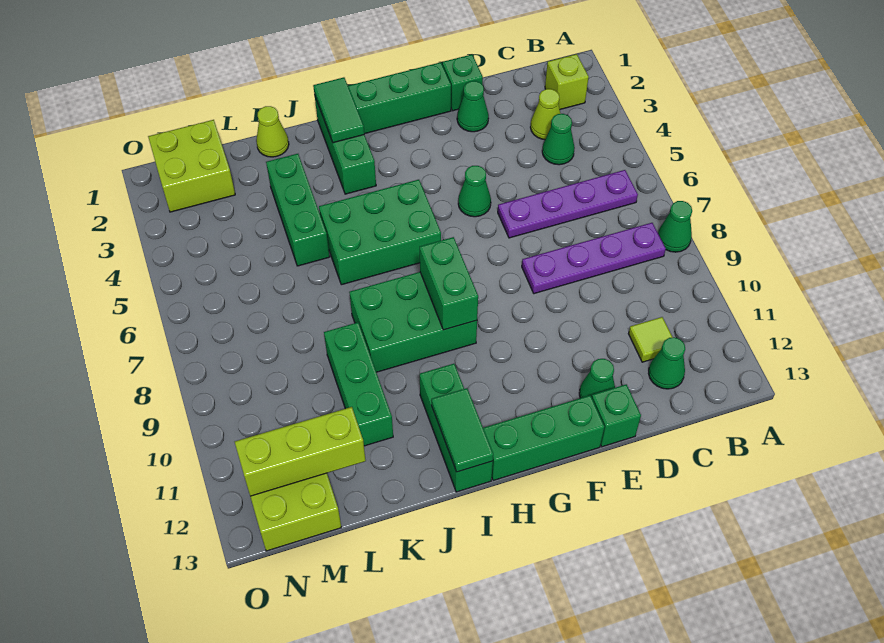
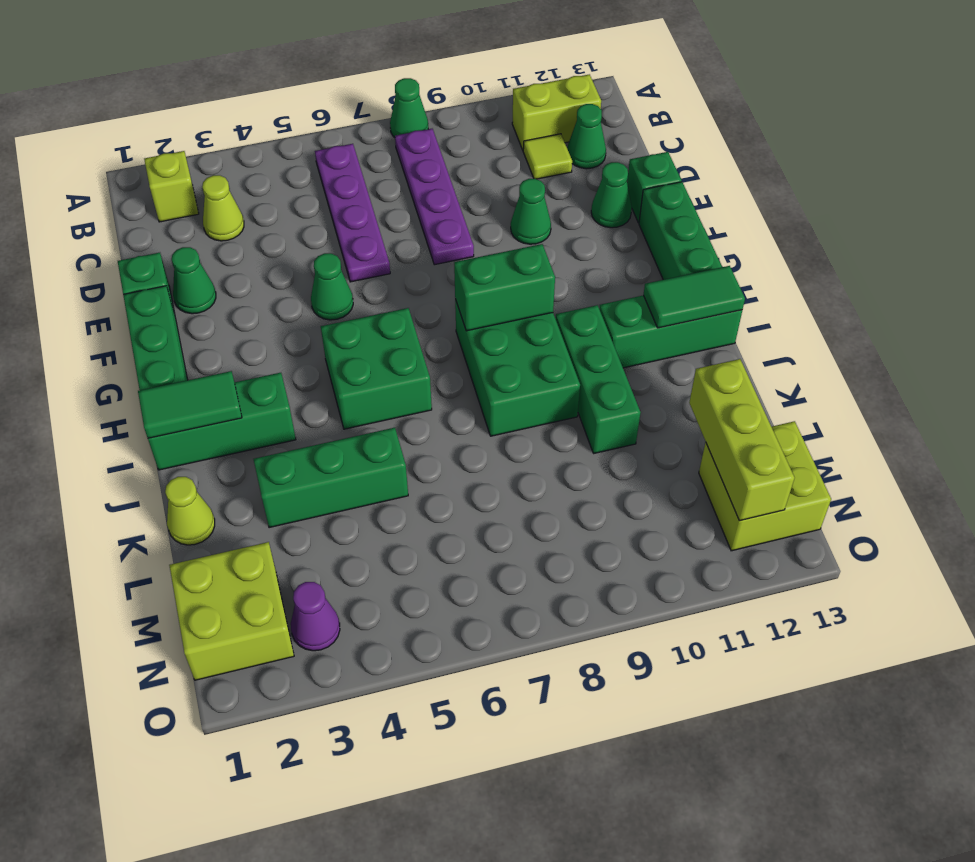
none -> lime brick B11:B12 level 1
green cone C4 level 1 -> green cone E10 level 1
green brick H5:J6 level 1 -> green brick H5:I6 level 1
green brick K9:K11 level 1 -> green brick I10:K10 level 1
none -> purple cone N3 level 1

